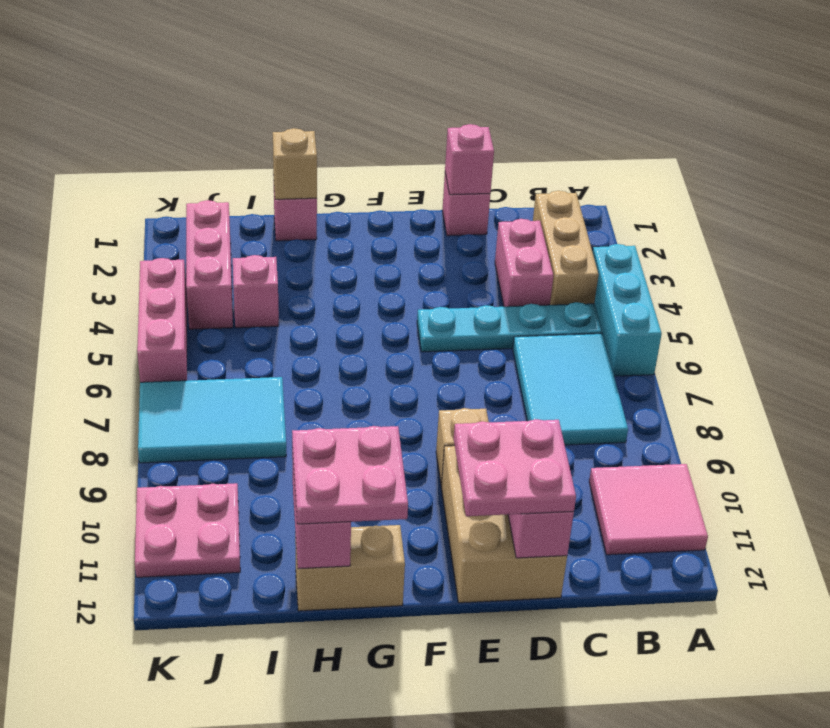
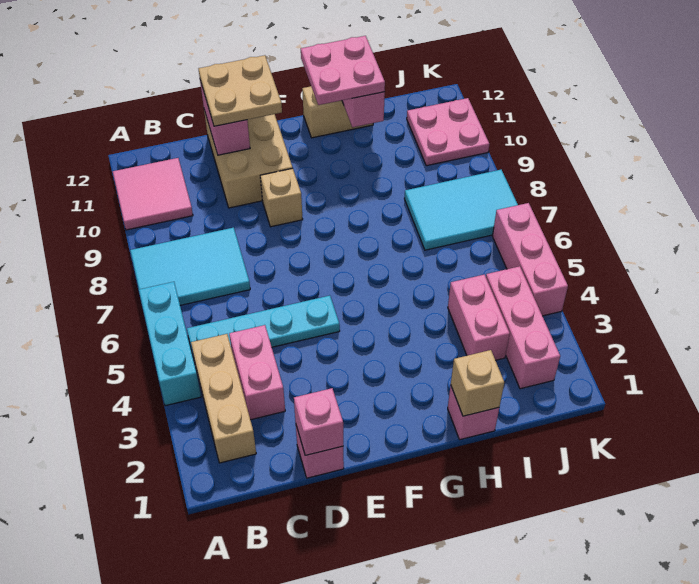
cyan tile B6:C8 level 1 -> cyan tile A7:C8 level 1
pink plate D11:E12 level 3 -> tan plate D11:E12 level 3
pink brick I4 level 1 -> pink brick I3:I4 level 1

